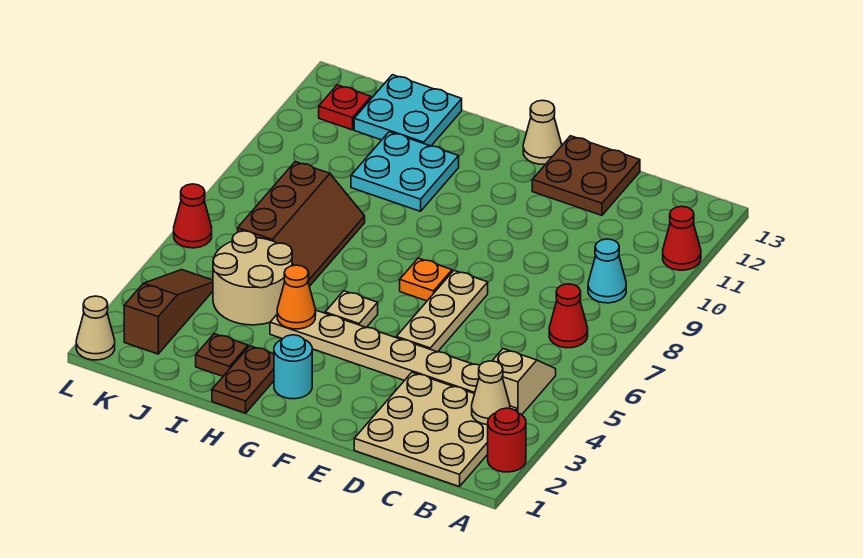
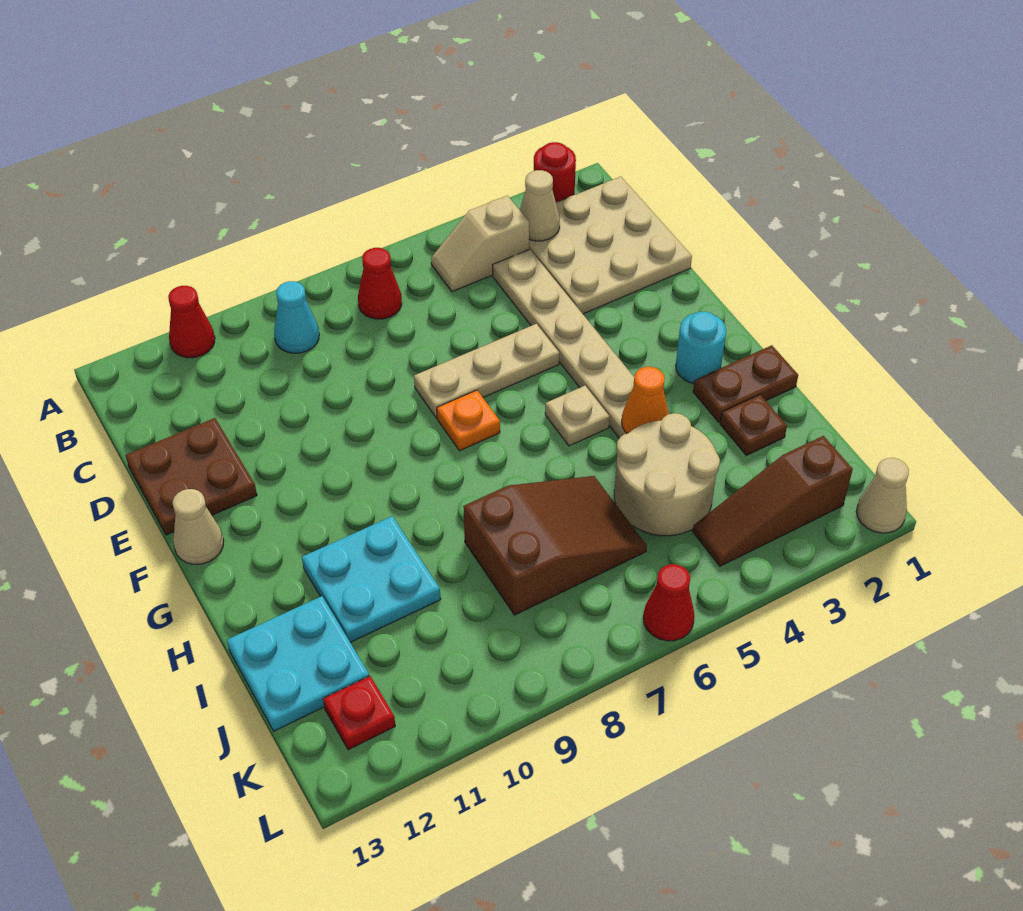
brown slope I6:J8 level 1 top J -> brown slope I6:J8 level 1 top 8

